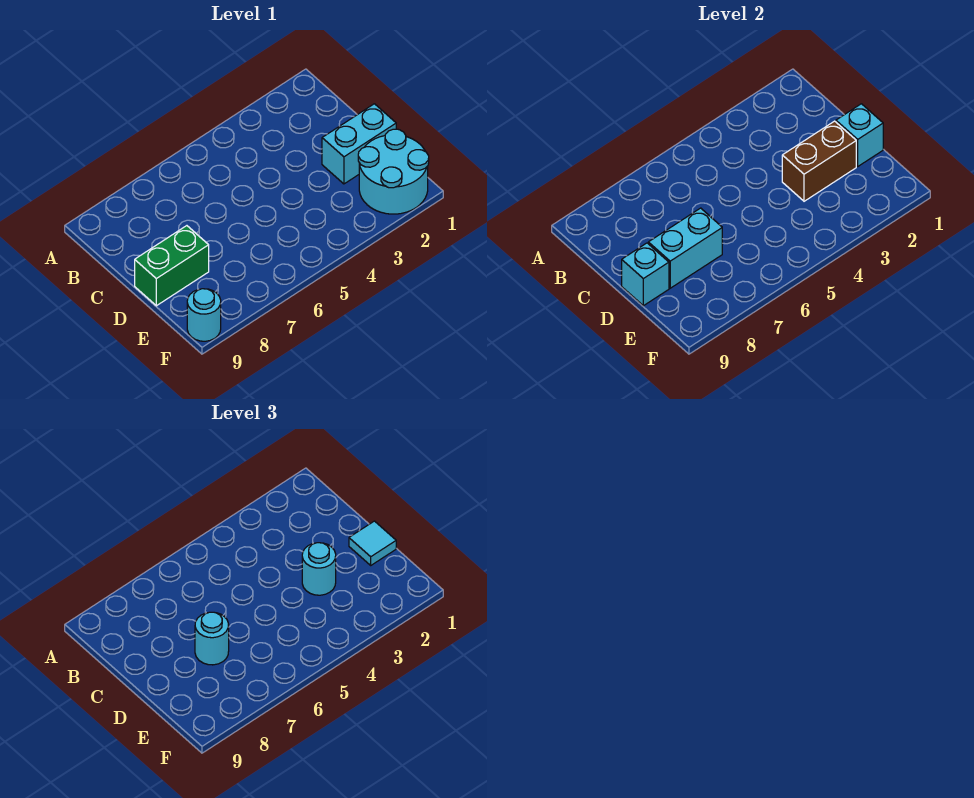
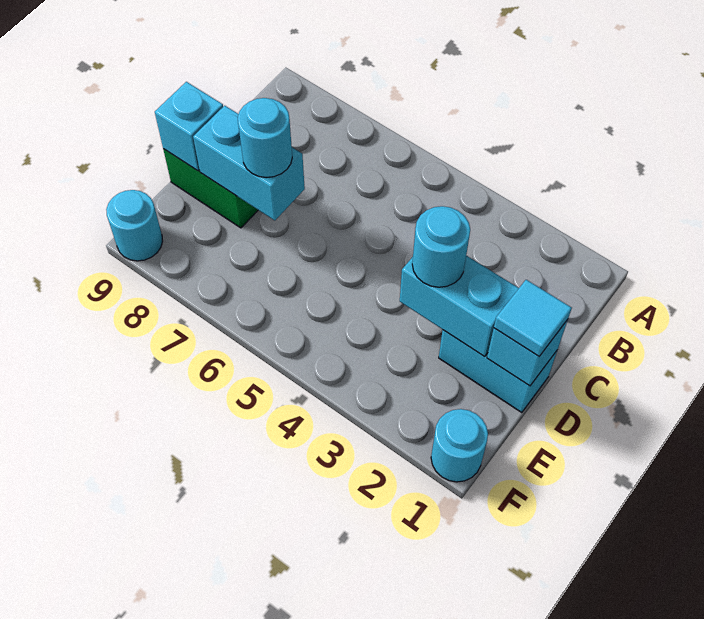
brown brick D2:D3 level 2 -> cyan brick D2:D3 level 2
cyan round brick E1:F2 level 1 -> cyan round brick F1 level 1

